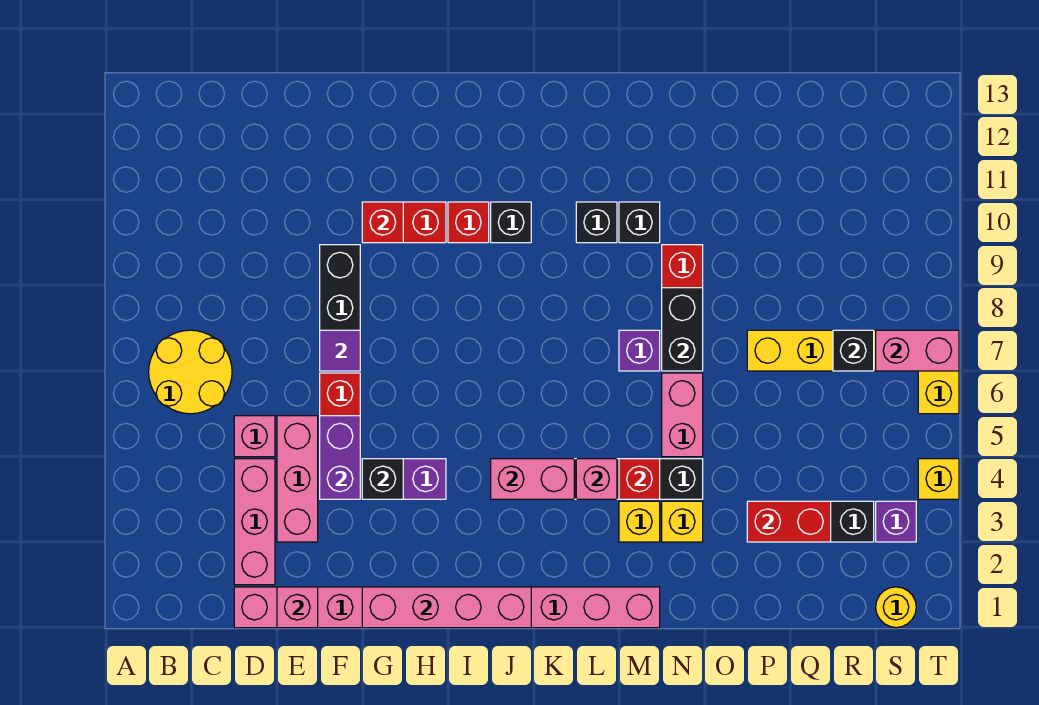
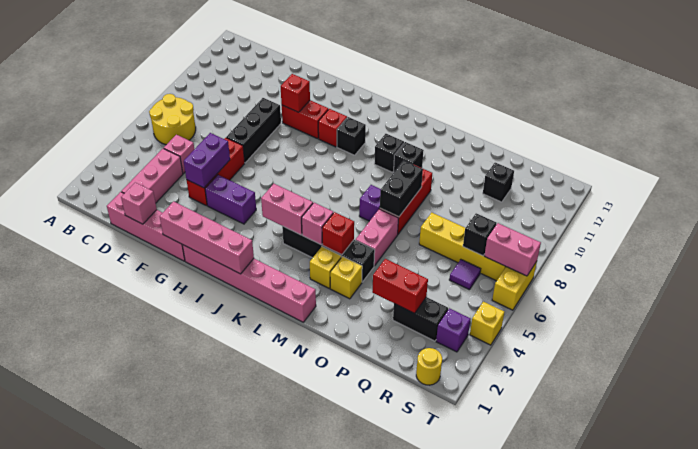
pink brick E3:E5 level 1 -> none
purple tile F7 level 2 -> purple tile R6 level 1
black brick G4 level 2 -> black brick Q11 level 1

